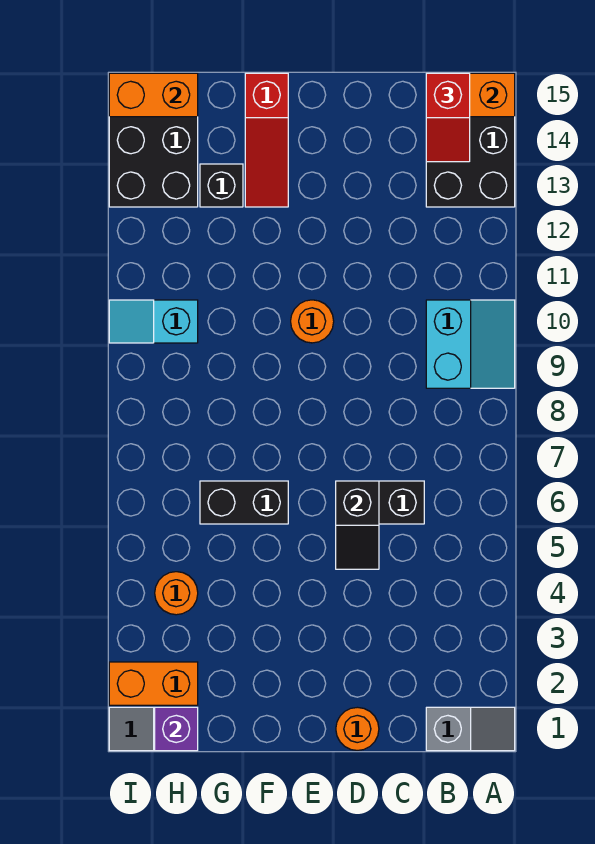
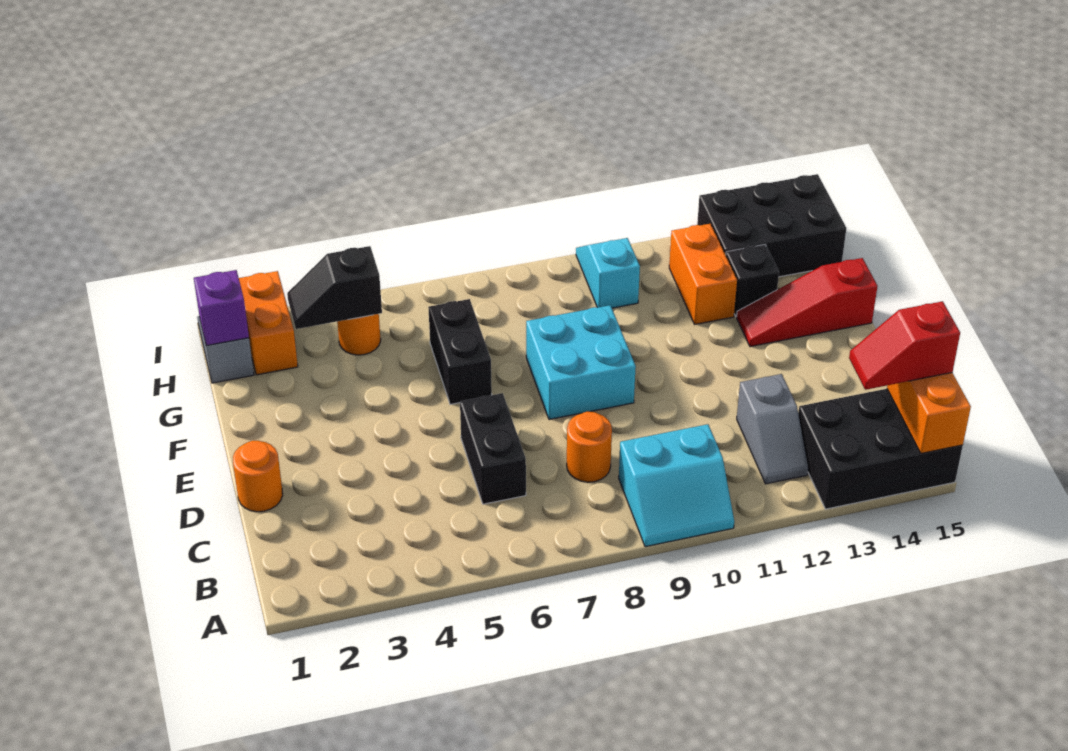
grey slope A1:B1 level 1 top B -> grey slope B12:C12 level 1 top C
black slope D5:D6 level 2 top 6 -> black slope H3:H4 level 2 top 4
none -> cyan brick E8:F9 level 1
orange round brick E10 level 1 -> orange round brick C8 level 1
orange brick H15:I15 level 2 -> orange brick G12:H12 level 1

